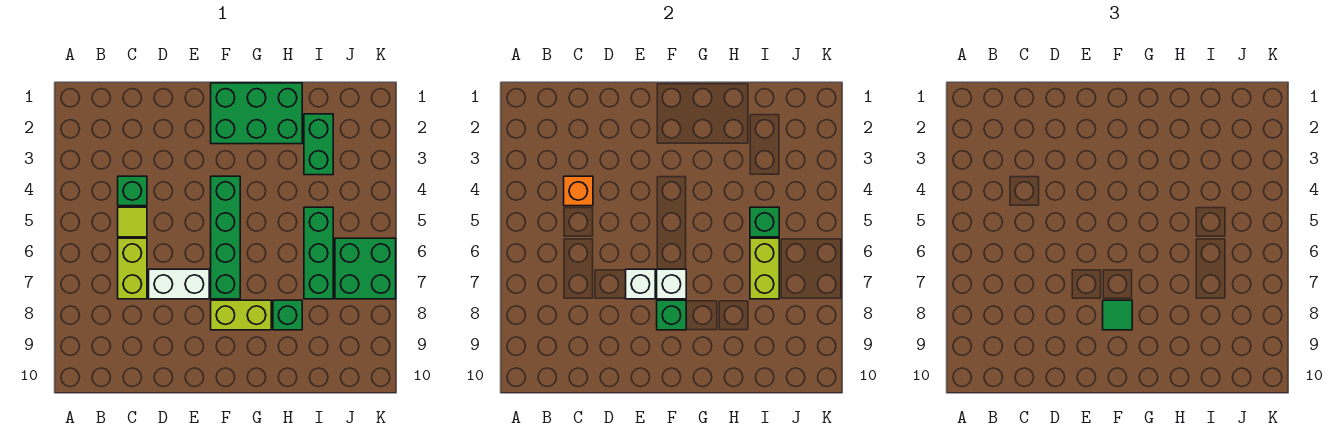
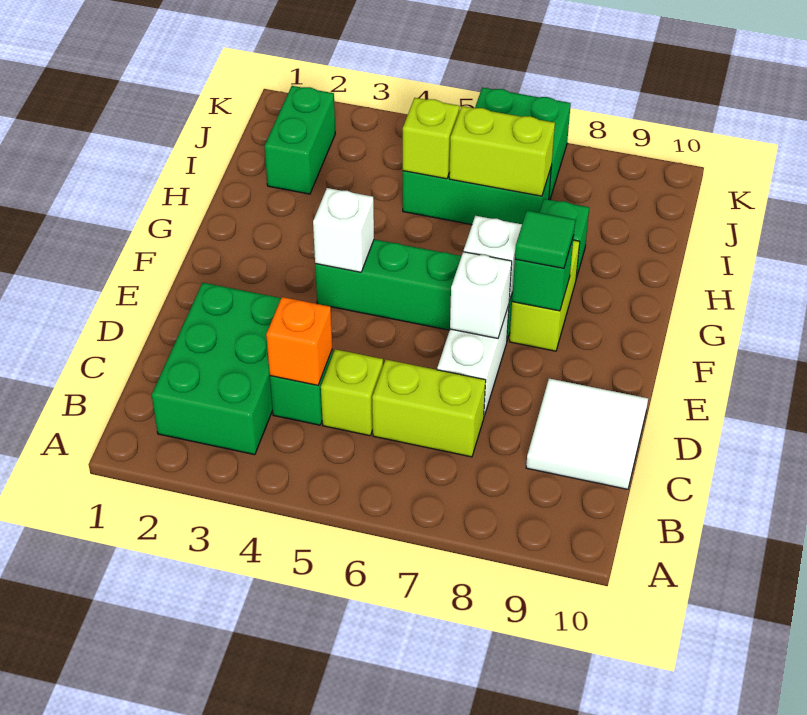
lime tile C5 level 1 -> lime brick C5 level 1
none -> white tile C9:D10 level 1
green brick F1:H2 level 1 -> green brick B2:D3 level 1
none -> white brick F4 level 2
green brick I2:I3 level 1 -> green brick I2:J2 level 1
green brick I5 level 2 -> lime brick I5 level 2

